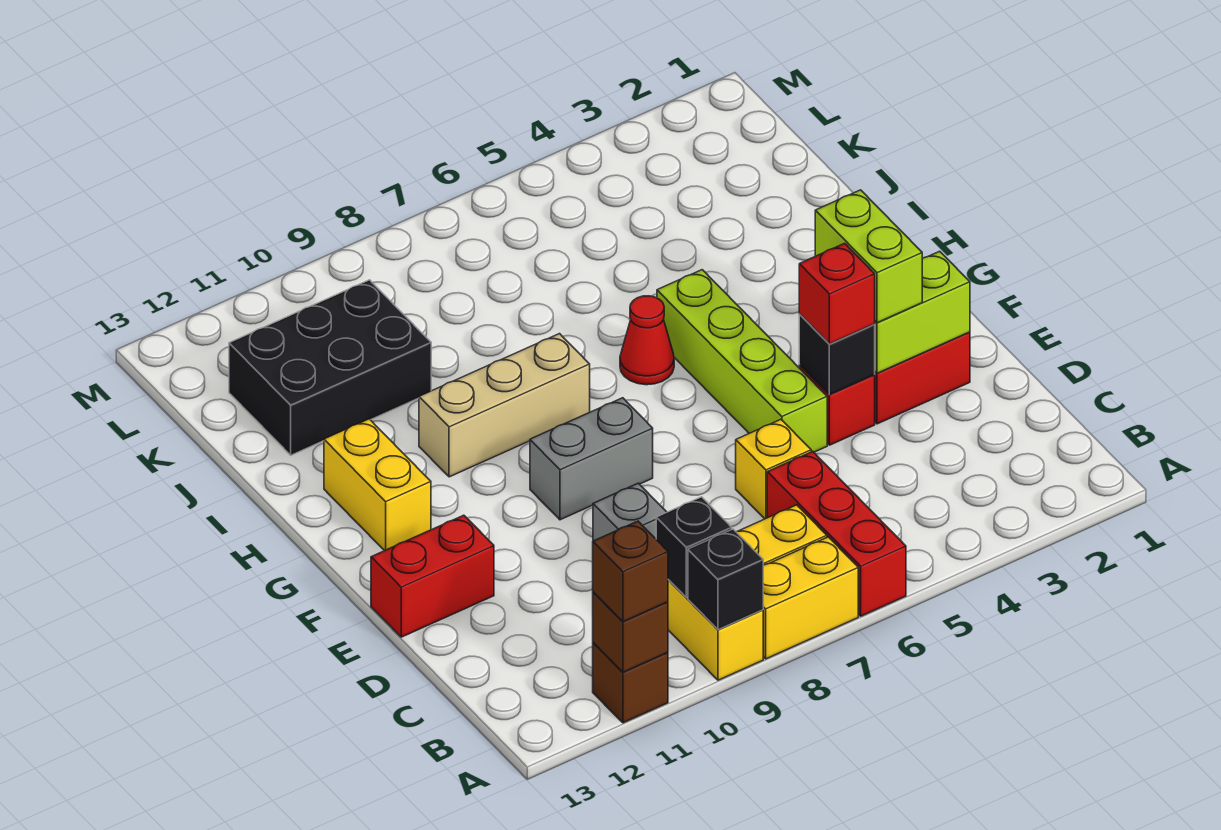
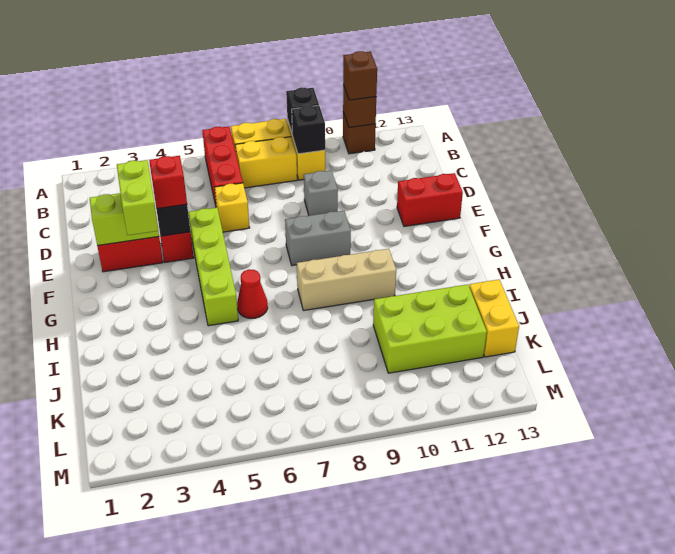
yellow brick G12:H12 level 1 -> yellow brick J13:K13 level 1
black brick J10:K12 level 1 -> lime brick J10:K12 level 1

